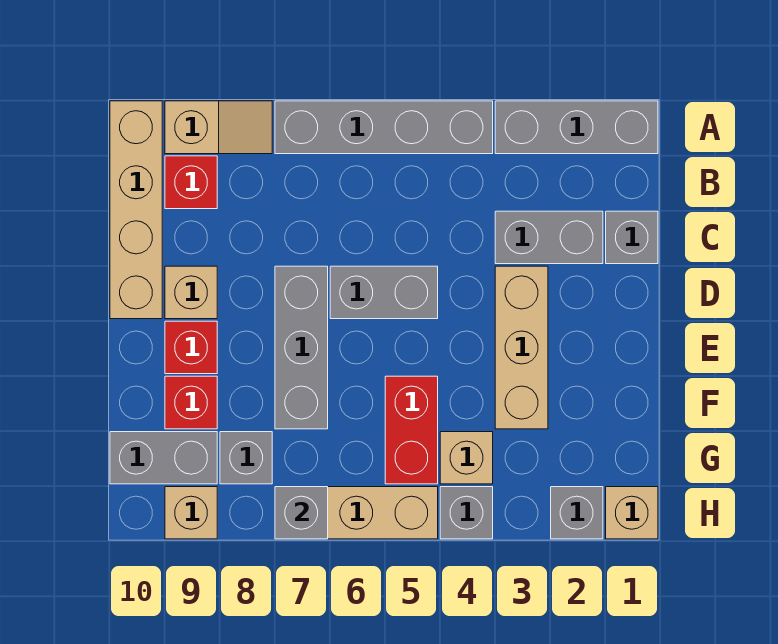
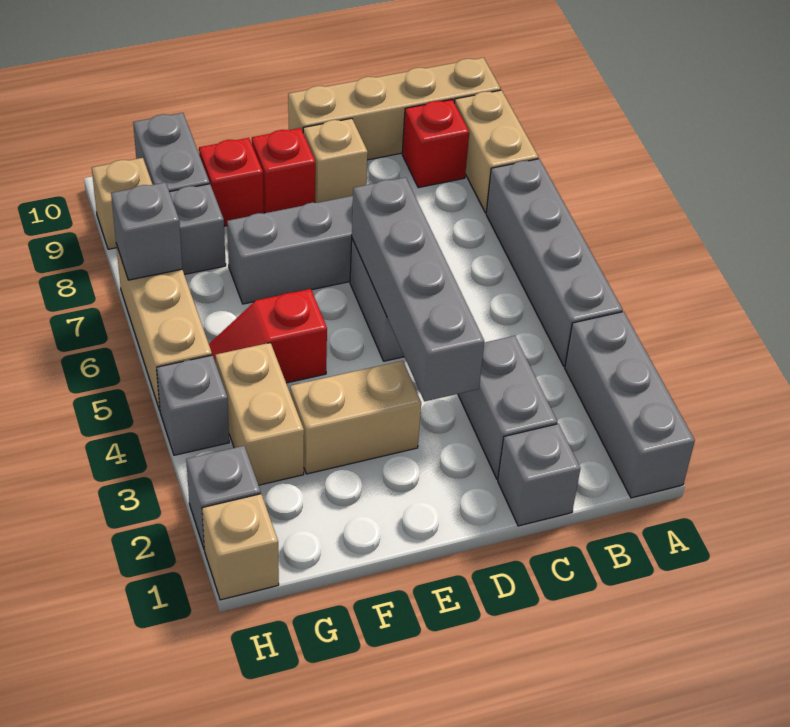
tan slope A8:A9 level 1 top 9 -> tan brick A8:A9 level 1
tan brick D3:F3 level 1 -> tan brick E3:F3 level 1
none -> grey brick D3:D6 level 2
red brick F5:G5 level 1 -> red slope F5:G5 level 1 top F
tan brick G4 level 1 -> tan brick G3:G4 level 1

